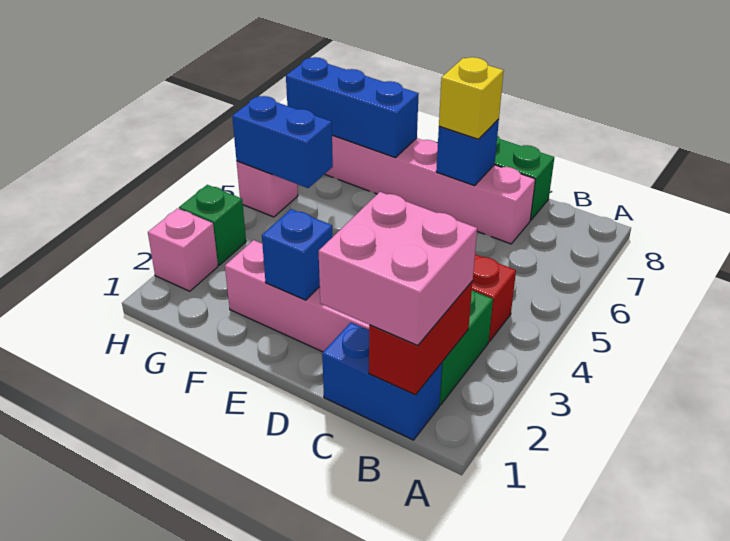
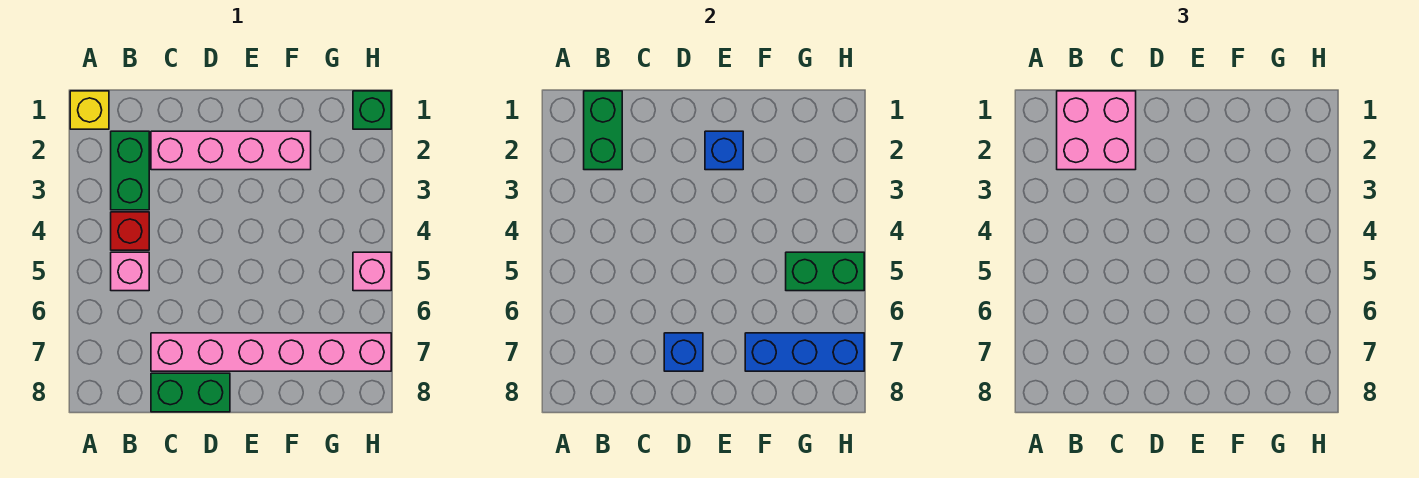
blue brick B1:C1 level 1 -> none
red brick B1:B2 level 2 -> green brick B1:B2 level 2
yellow brick D7 level 3 -> yellow brick A1 level 1
blue brick G5:H5 level 2 -> green brick G5:H5 level 2
pink brick H2 level 1 -> pink brick B5 level 1
green brick H3 level 1 -> green brick H1 level 1

